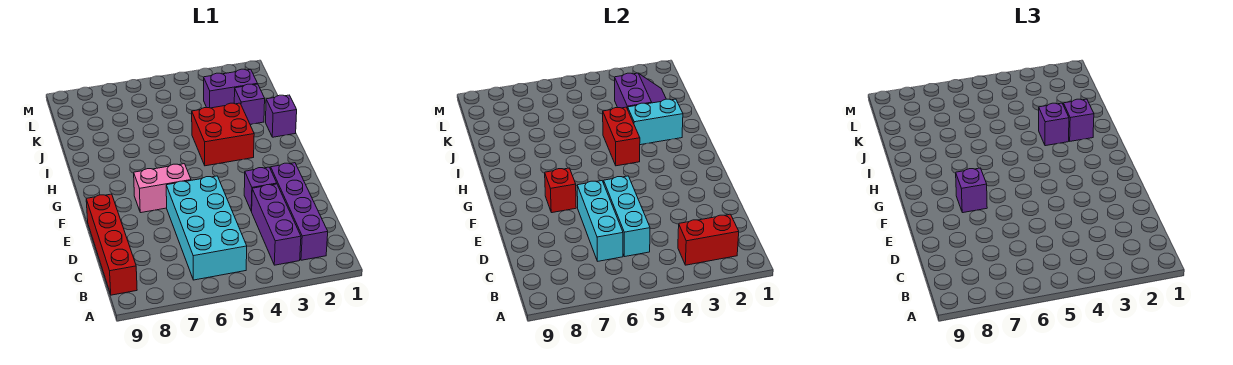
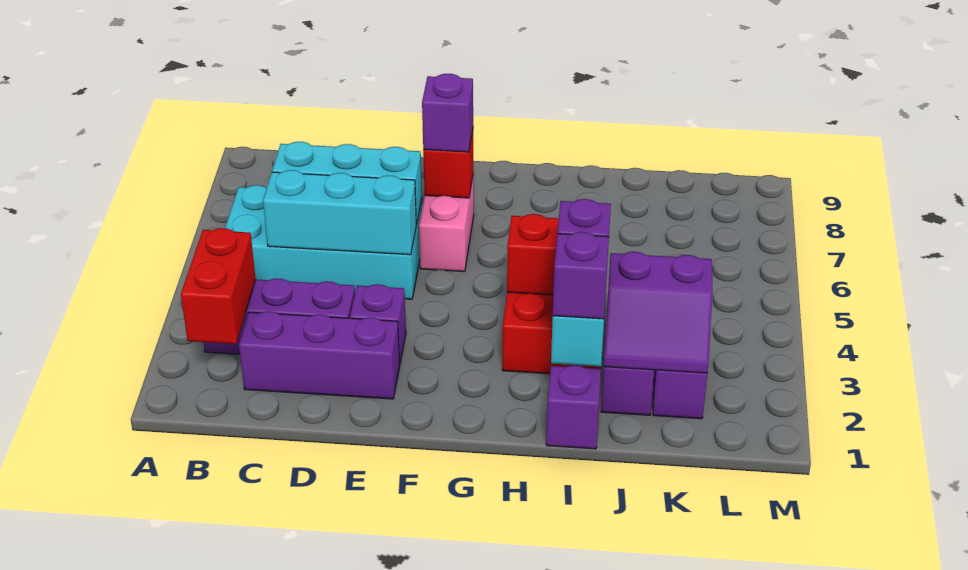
purple brick B2:E2 level 1 -> purple brick C2:E2 level 1
red brick B9:E9 level 1 -> none

